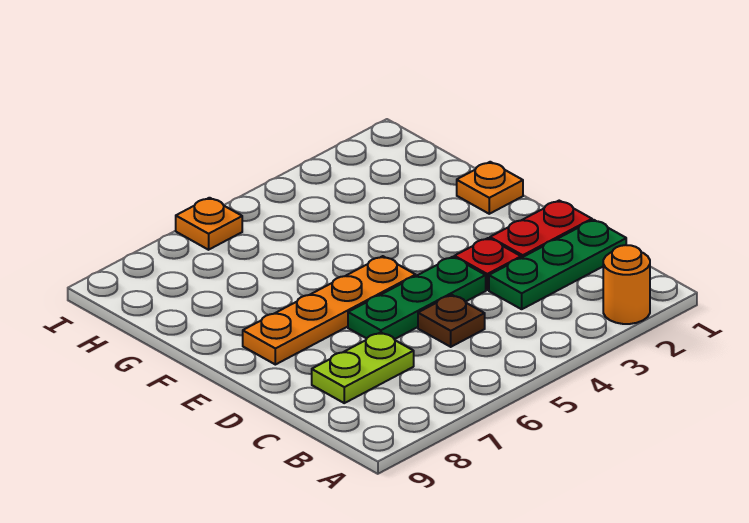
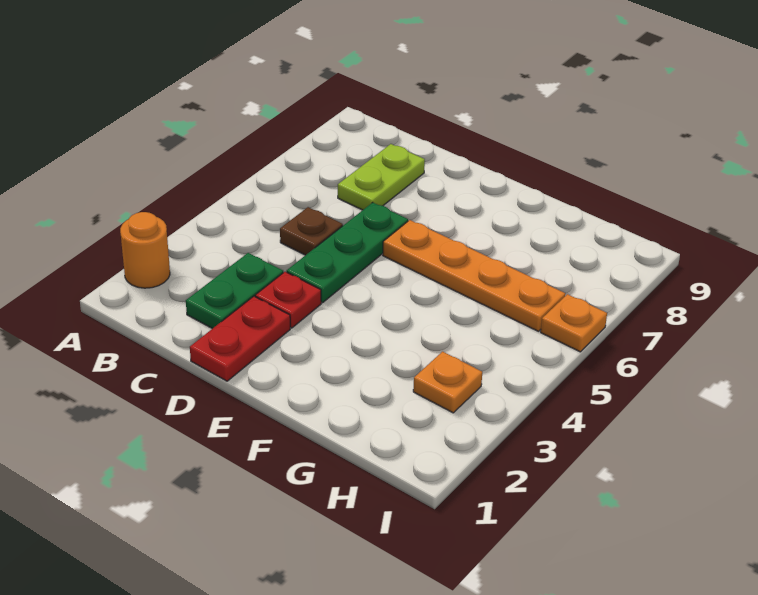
green plate C1:C3 level 1 -> green plate C2:C3 level 1
orange plate E5:E8 level 1 -> orange plate E6:H6 level 1
orange plate F1 level 1 -> orange plate H3 level 1

